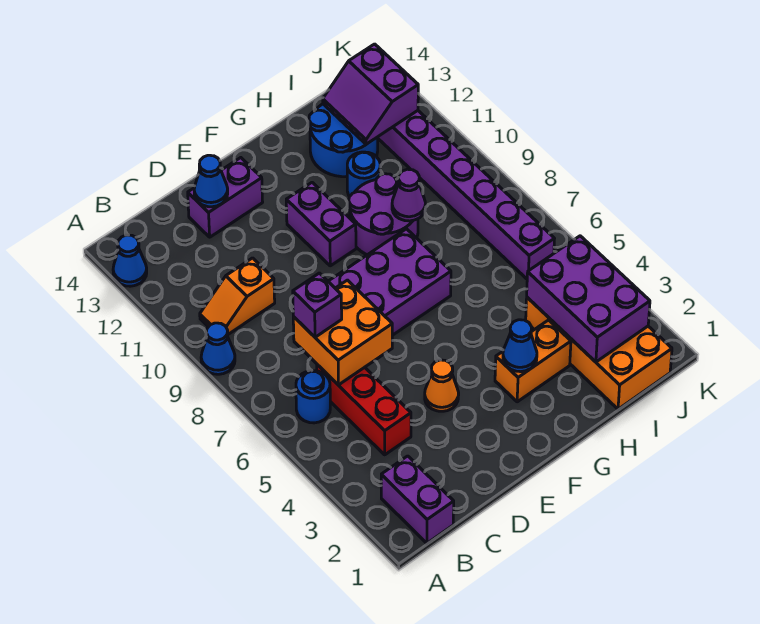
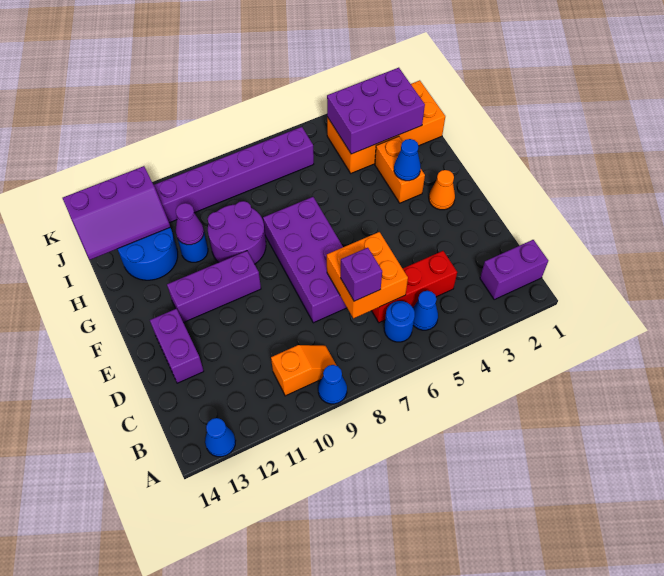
orange slope B10:C10 level 1 top C -> orange slope B9:B10 level 1 top 10
blue cone D13 level 2 -> blue cone B5 level 1
orange cone E4 level 1 -> orange cone F2 level 1
purple brick F10:F11 level 1 -> purple brick F10:F12 level 1
purple cone H9 level 2 -> purple cone H11 level 2
purple slope I12:J13 level 2 top J -> purple slope I12:J14 level 2 top J

